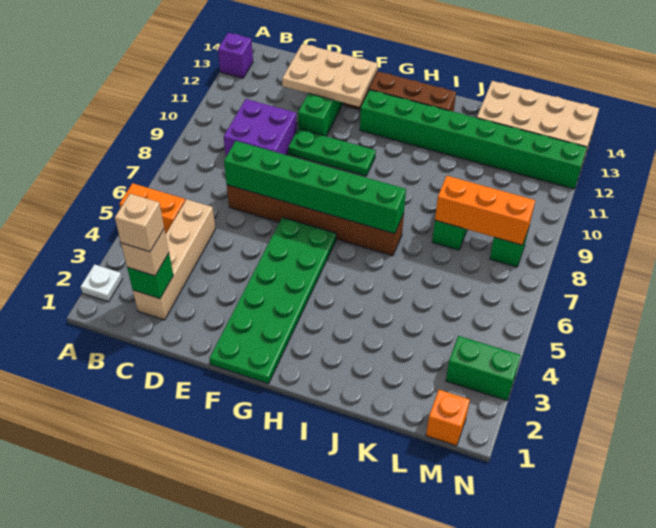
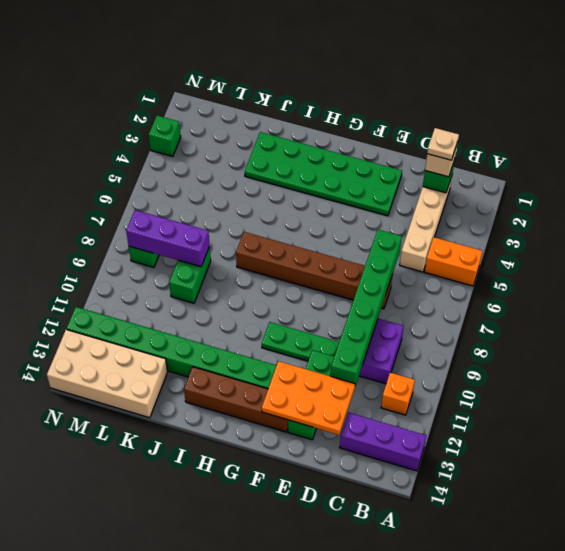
white plate A2 level 1 -> none
purple brick A13 level 1 -> purple brick A13:C13 level 1
tan brick C2 level 4 -> tan plate C2 level 4
green brick D7:I7 level 2 -> green brick D6:D11 level 2
tan plate D12:F13 level 2 -> orange plate D12:F13 level 2
green plate F1:G6 level 1 -> green plate E2:J3 level 1
orange brick K8:M8 level 2 -> purple brick K8:M8 level 2
orange brick M1 level 1 -> orange brick B11 level 1
green brick M3:N3 level 1 -> green brick N3 level 1

